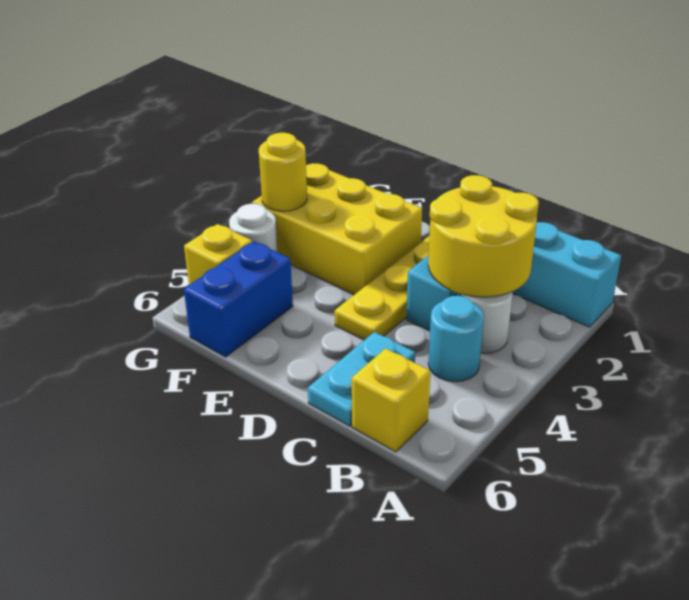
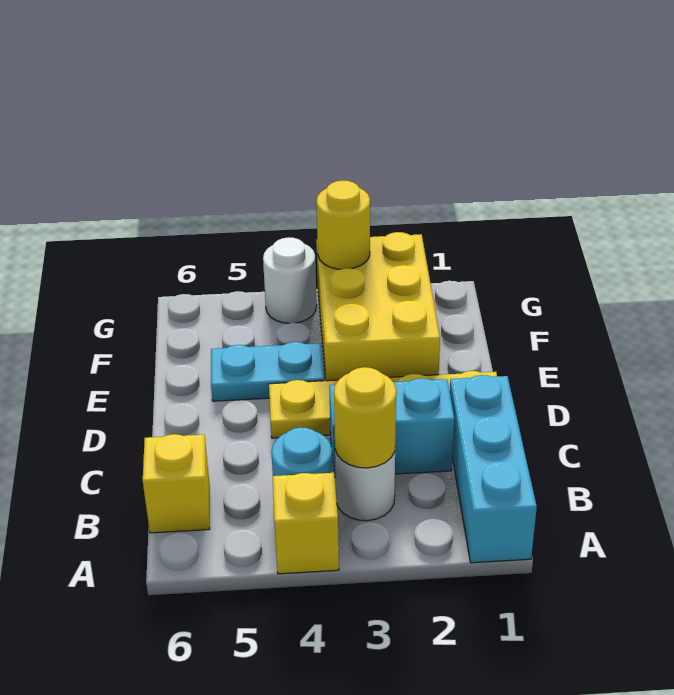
yellow round brick B2:C3 level 2 -> yellow round brick B3 level 2
cyan plate C5:C6 level 1 -> cyan plate E4:E5 level 1
blue brick F5:F6 level 1 -> none
yellow brick G5 level 1 -> yellow brick A4 level 1

